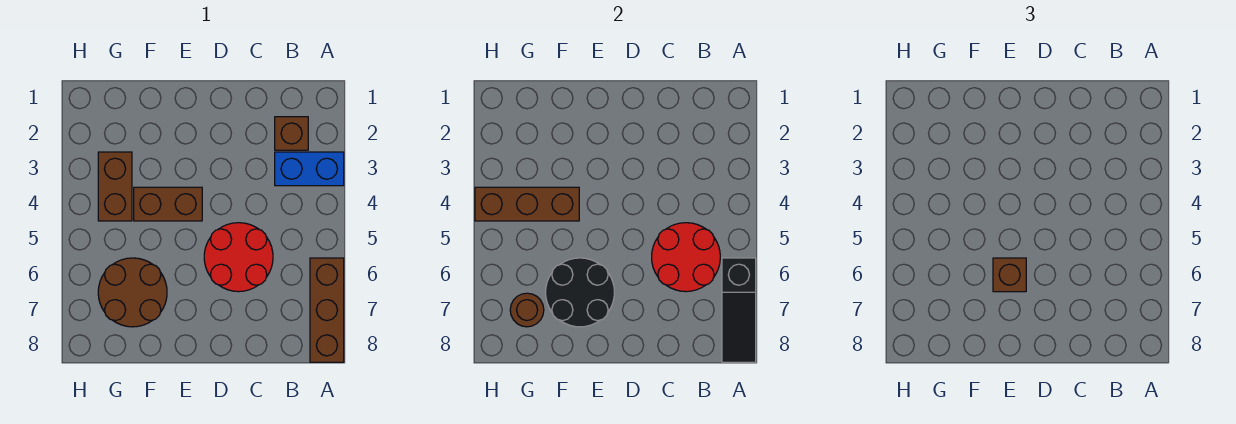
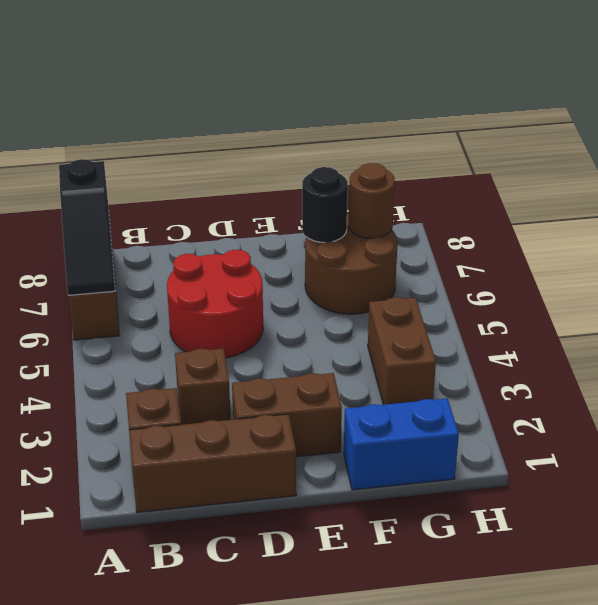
blue brick A3:B3 level 1 -> blue brick F1:G1 level 1
black slope A6:A8 level 2 top 6 -> black slope A6:A8 level 2 top 8
red round brick B5:C6 level 2 -> none
brown brick E4:F4 level 1 -> brown brick D2:E2 level 1
black round brick E6:F7 level 2 -> black round brick F7 level 2
brown brick E6 level 3 -> brown brick C3 level 1
brown brick F4:H4 level 2 -> brown brick B1:D1 level 1

